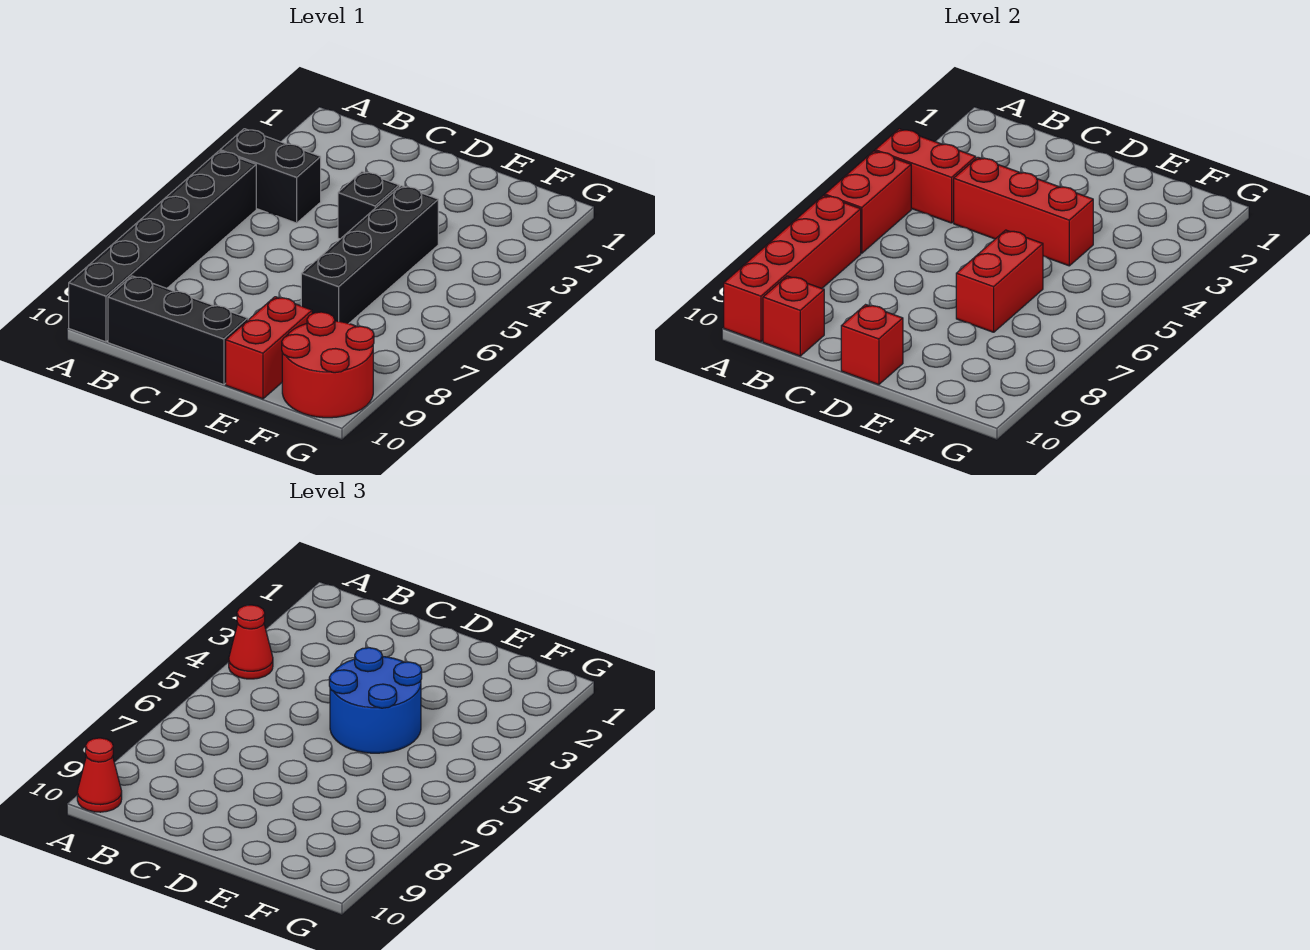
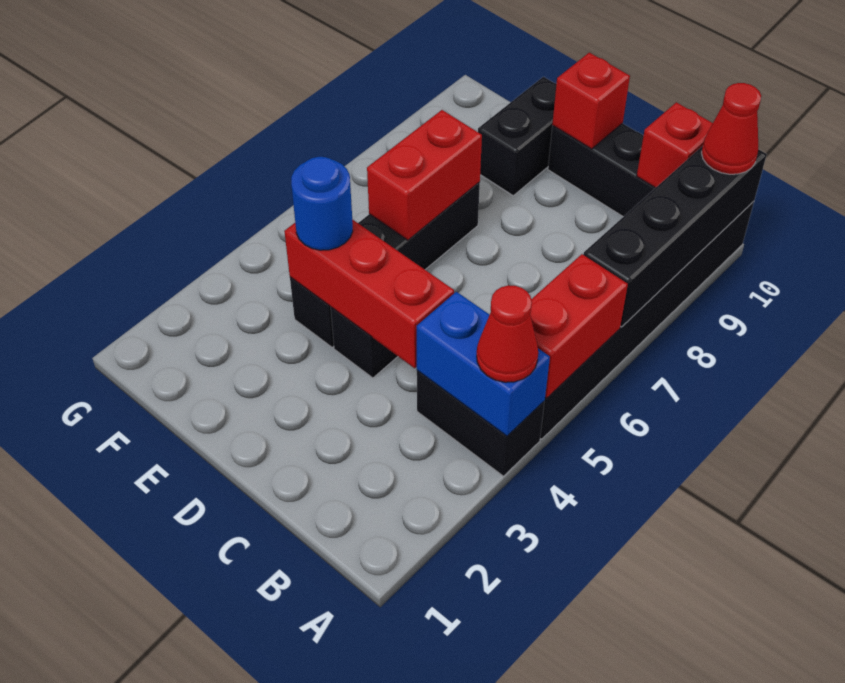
red brick A4:B4 level 2 -> blue brick A4:B4 level 2
red brick A7:A10 level 2 -> black brick A7:A10 level 2
blue round brick D4:E5 level 3 -> blue round brick E4 level 3
red brick E9:E10 level 1 -> black brick E9:E10 level 1
red round brick F9:G10 level 1 -> none

